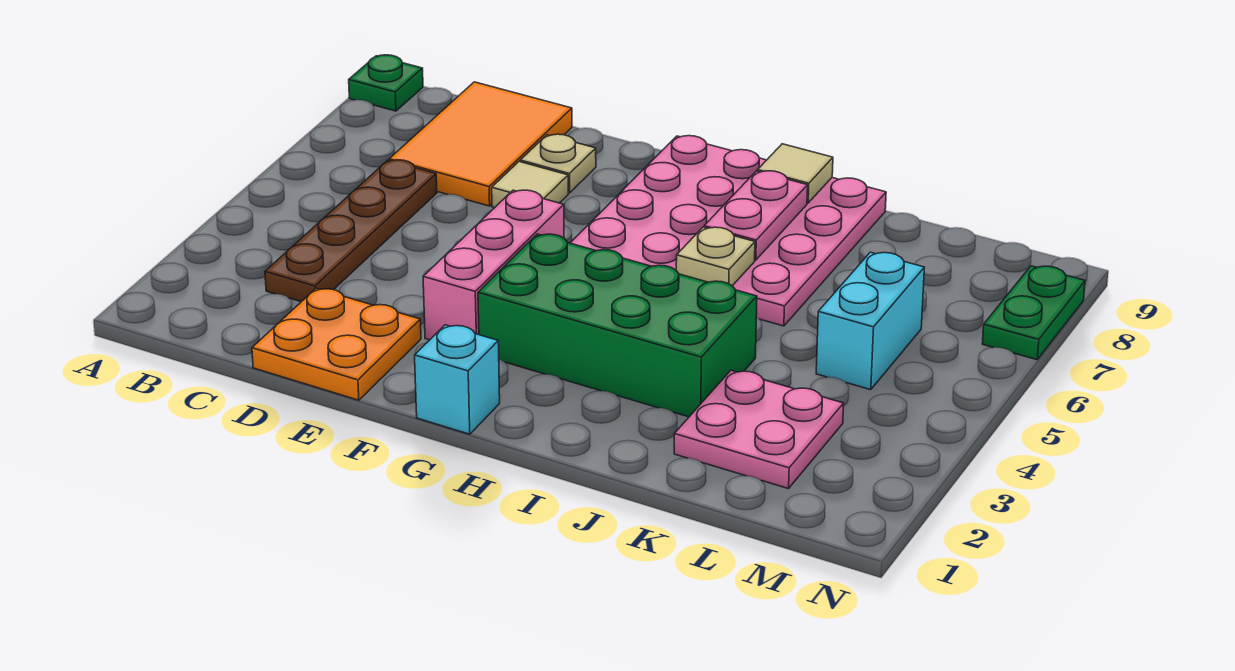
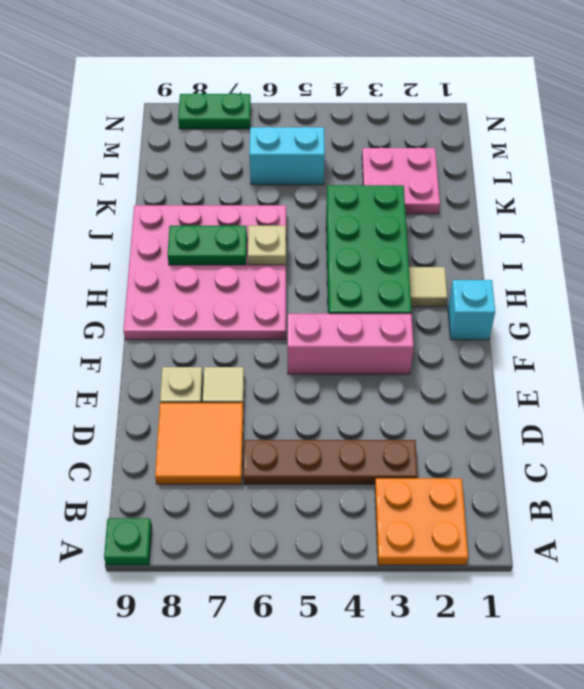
orange tile C7:D9 level 1 -> orange tile C7:D8 level 1
orange plate D1:E2 level 1 -> orange plate A2:B3 level 1
pink plate I7:I8 level 2 -> green plate I7:I8 level 2
tan tile I9 level 2 -> tan tile H2 level 1

